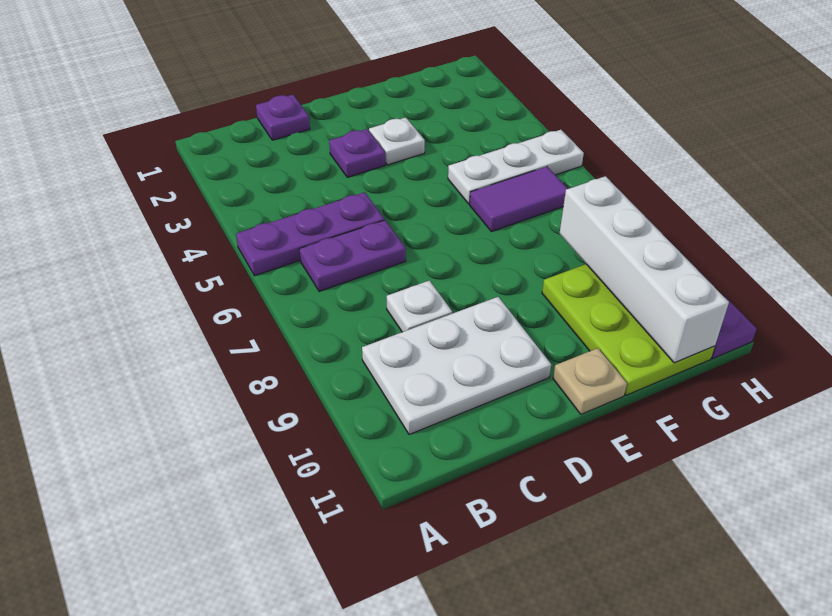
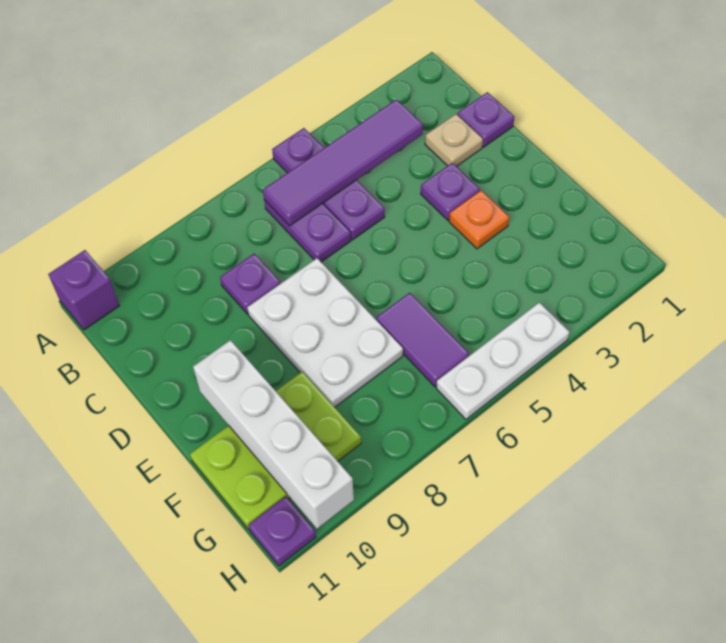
none -> purple brick A11 level 1
none -> purple tile B3:B6 level 2
white plate B9:D10 level 1 -> white plate D7:F8 level 1
white plate C8 level 1 -> purple plate C8 level 1
white plate E3 level 1 -> orange plate E3 level 1
tan plate E11 level 1 -> tan plate C2 level 1
white plate F5:H5 level 1 -> white plate H4:H6 level 1
white brick G8:G11 level 2 -> white brick E10:H10 level 2

